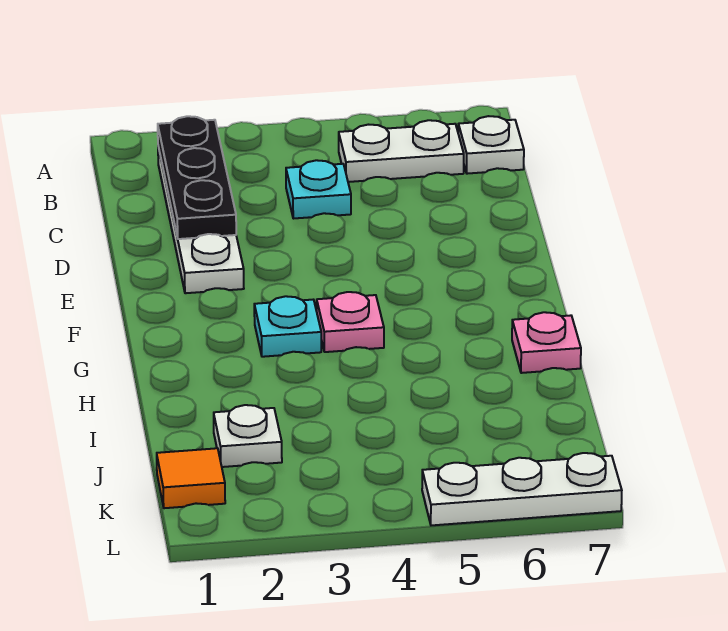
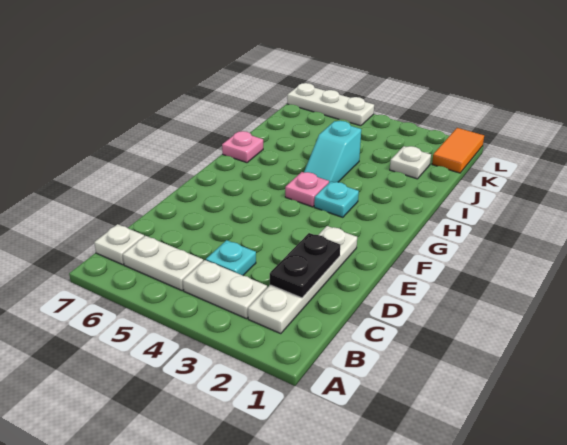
black plate B2:D2 level 2 -> black plate C2:D2 level 2
none -> white plate B3:B4 level 1
none -> cyan slope H4:I4 level 1 top I
orange tile K1 level 1 -> orange tile K1:L1 level 1

